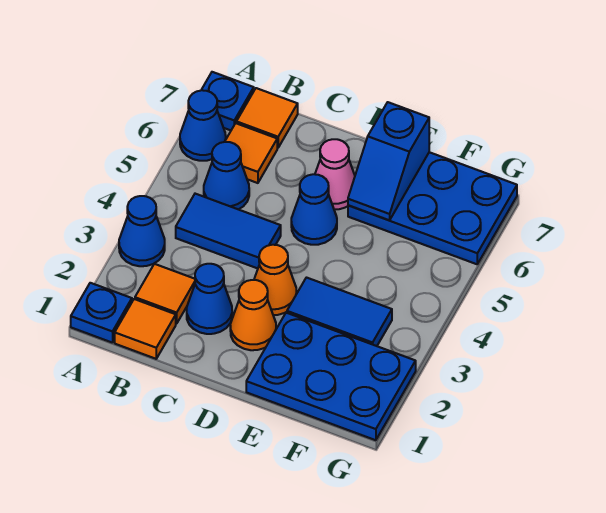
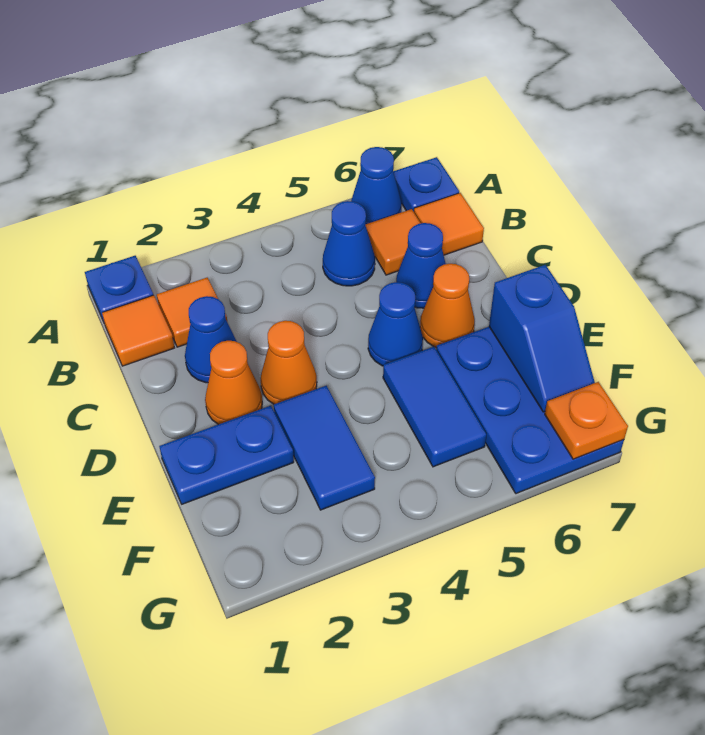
blue cone A3 level 1 -> blue cone C6 level 1
blue tile B4:C4 level 1 -> blue tile E5:F5 level 1
pink cone D6 level 1 -> orange cone D6 level 1
blue plate E1:G2 level 1 -> blue plate E1:E2 level 1
blue slope E6:E7 level 2 top 7 -> blue slope E7:F7 level 2 top E
none -> orange plate G7 level 2

